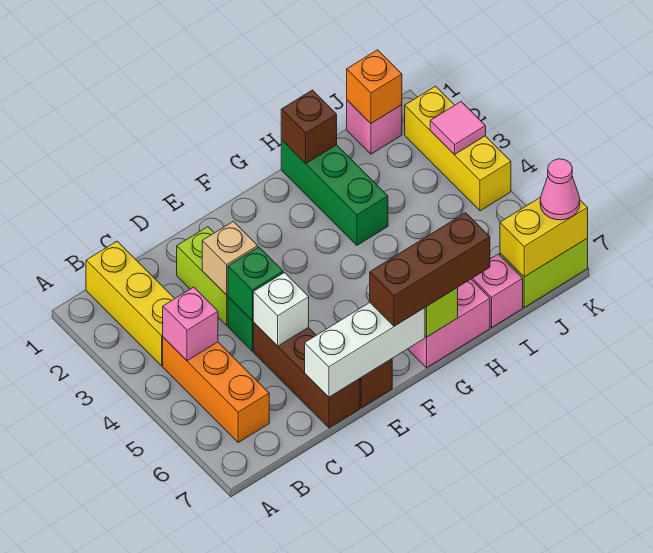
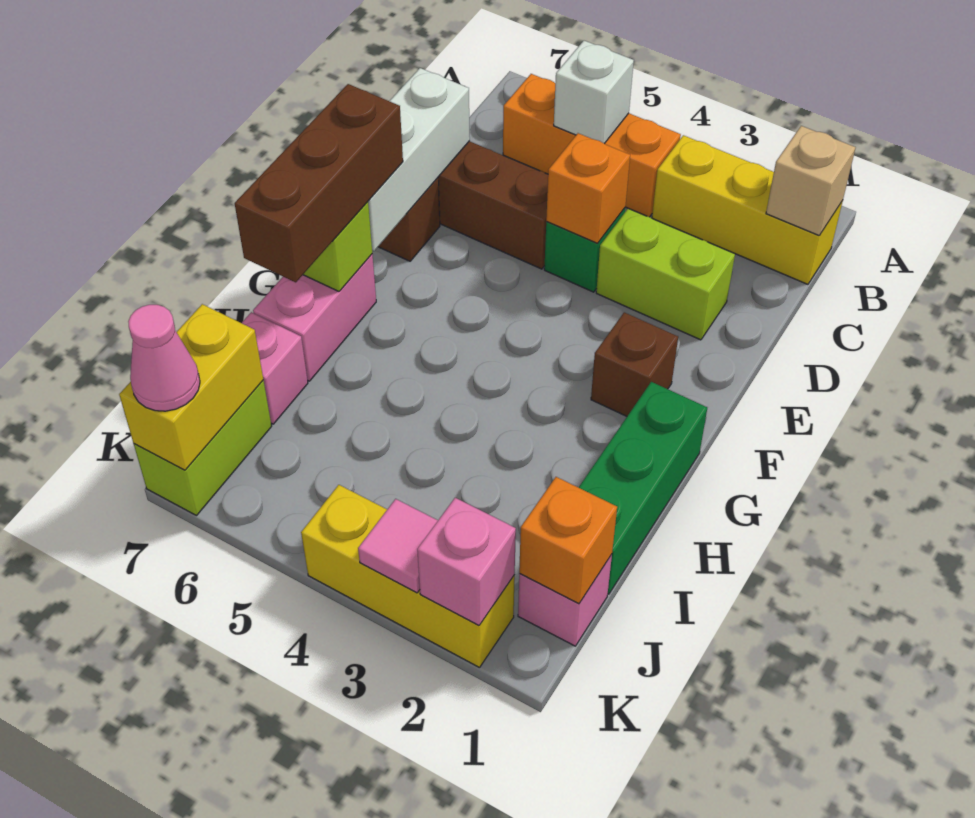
pink brick B4 level 2 -> pink brick K2 level 2
tan brick D3 level 2 -> tan brick B1 level 2
green brick D4 level 2 -> orange brick D4 level 2
white brick D5 level 2 -> white brick B5 level 2
green brick H1:H3 level 1 -> green brick G1:I1 level 1
brown brick H1 level 2 -> brown brick F2 level 1

